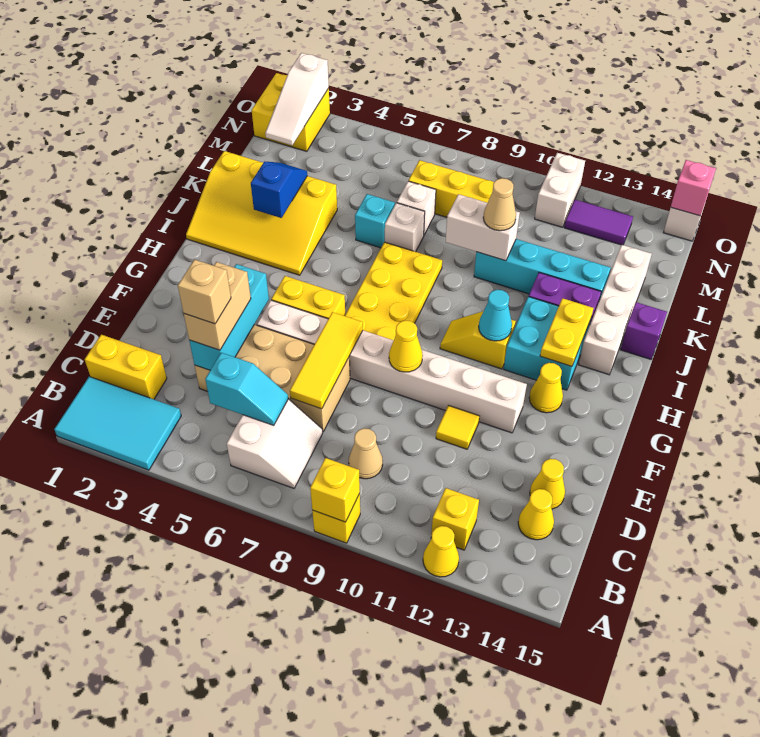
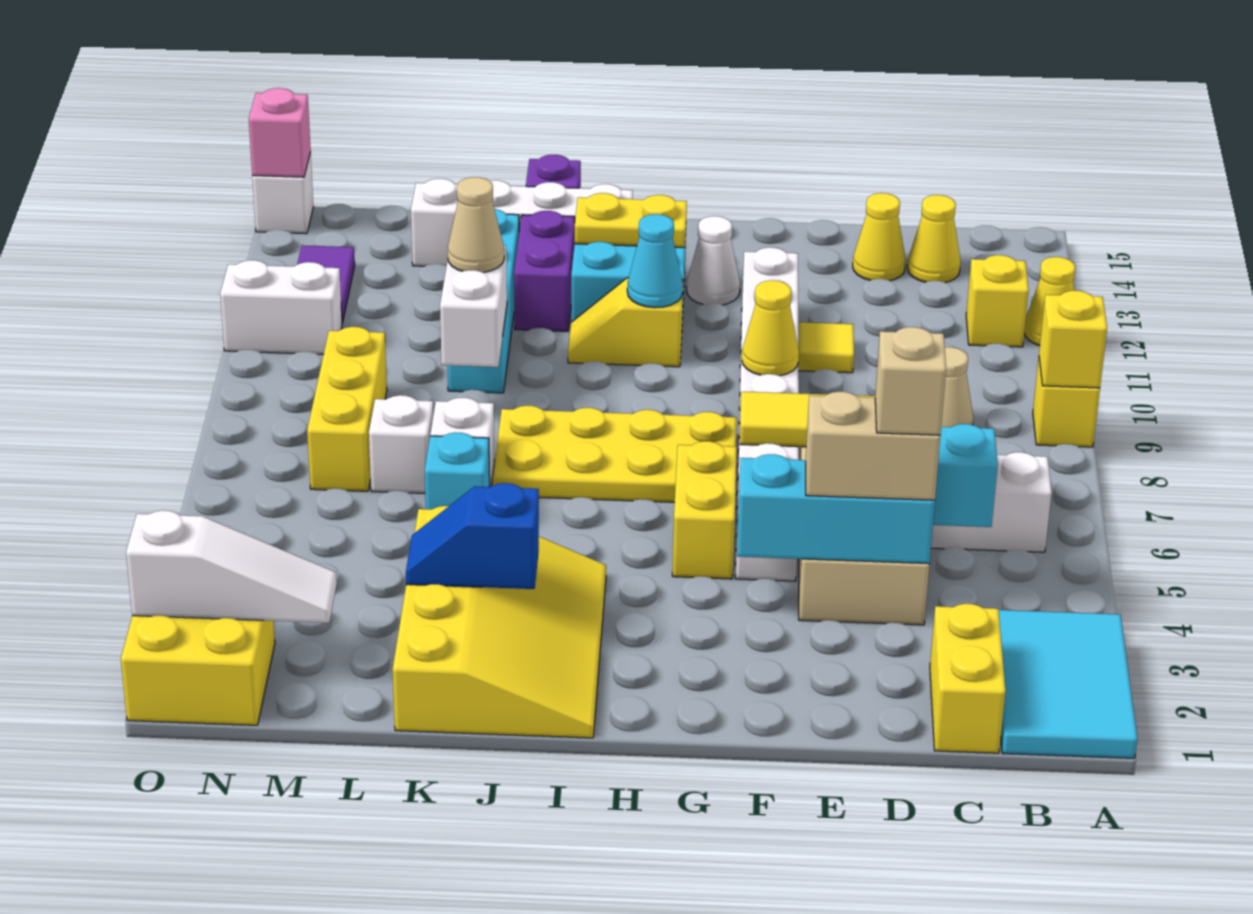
yellow cone G13 level 1 -> white cone G13 level 1
yellow slope H10:H11 level 1 top 11 -> yellow slope H11:I11 level 1 top H

